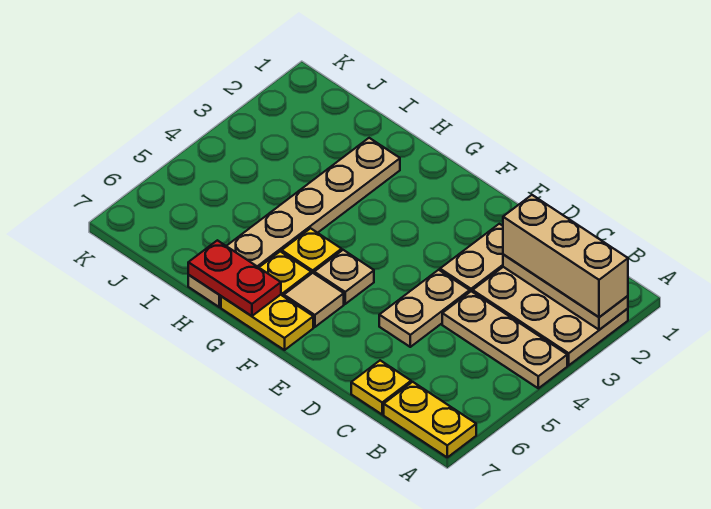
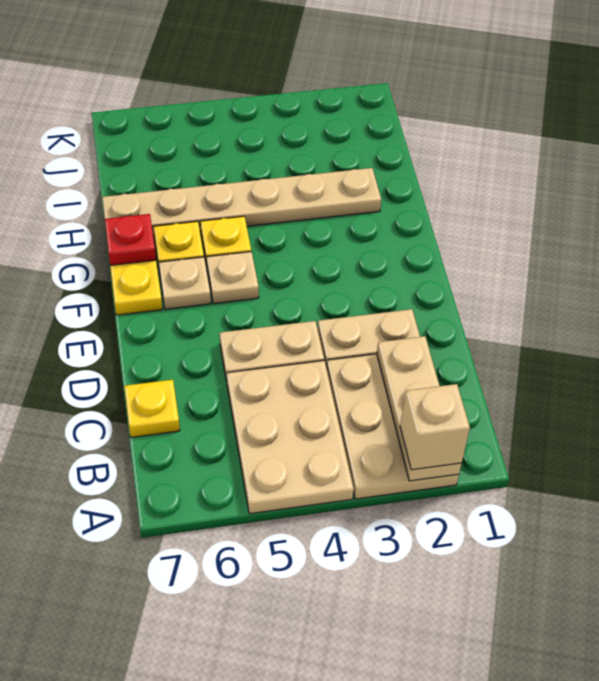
tan brick A2:C2 level 3 -> tan brick A2 level 3
tan plate A4:C4 level 1 -> tan plate A4:C5 level 1
yellow plate A7:B7 level 1 -> none
tan tile F6 level 1 -> tan plate F6 level 1
red plate G7:H7 level 2 -> red plate G7 level 2

